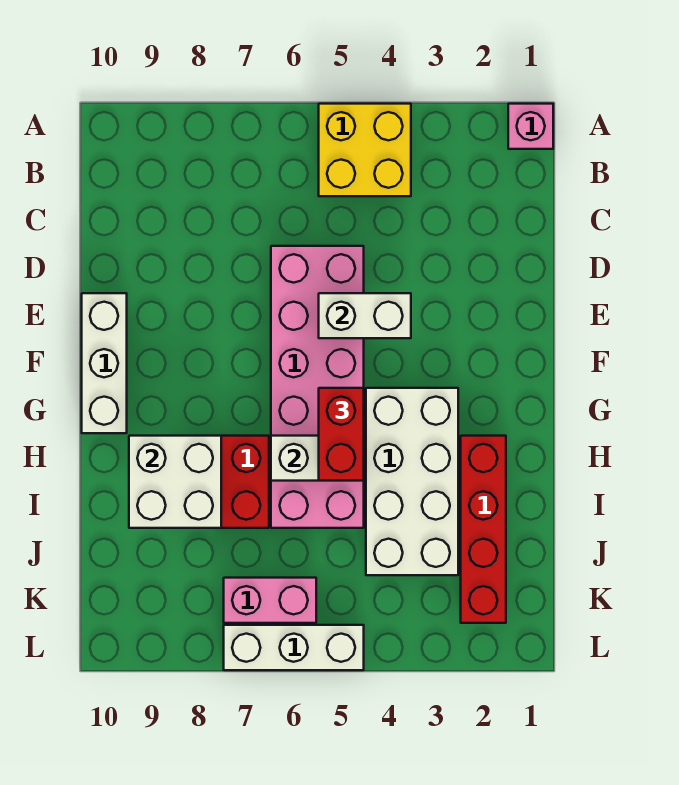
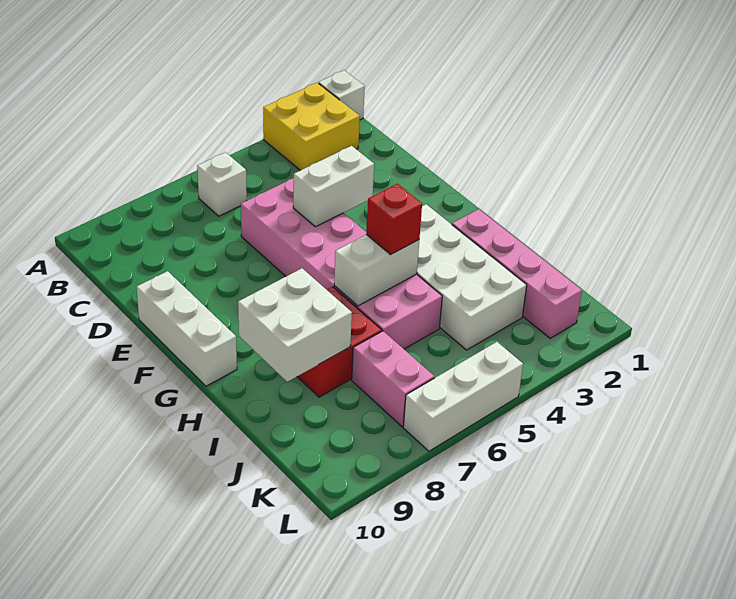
pink brick A1 level 1 -> white brick A1 level 1
yellow brick A4:B5 level 1 -> yellow brick A2:B3 level 1
none -> white brick B6 level 1
red brick G5:H5 level 3 -> red brick H5 level 3
red brick H2:K2 level 1 -> pink brick H2:K2 level 1
pink brick K6:K7 level 1 -> pink brick J7:K7 level 1

